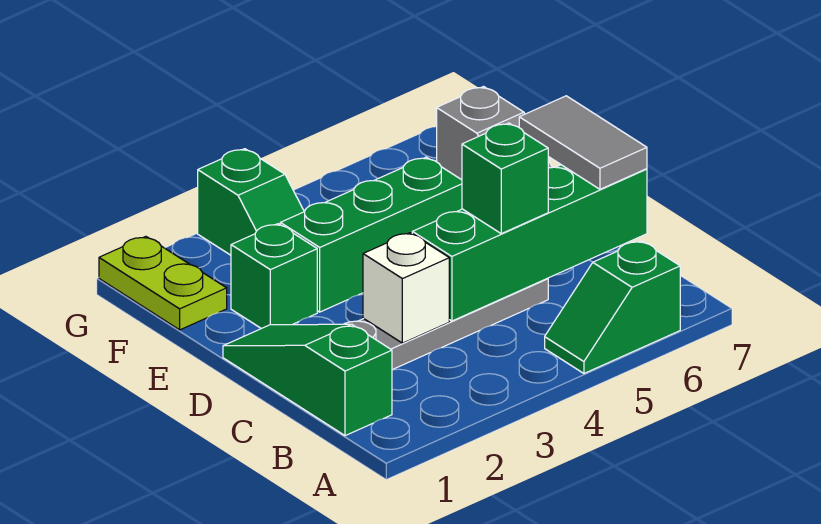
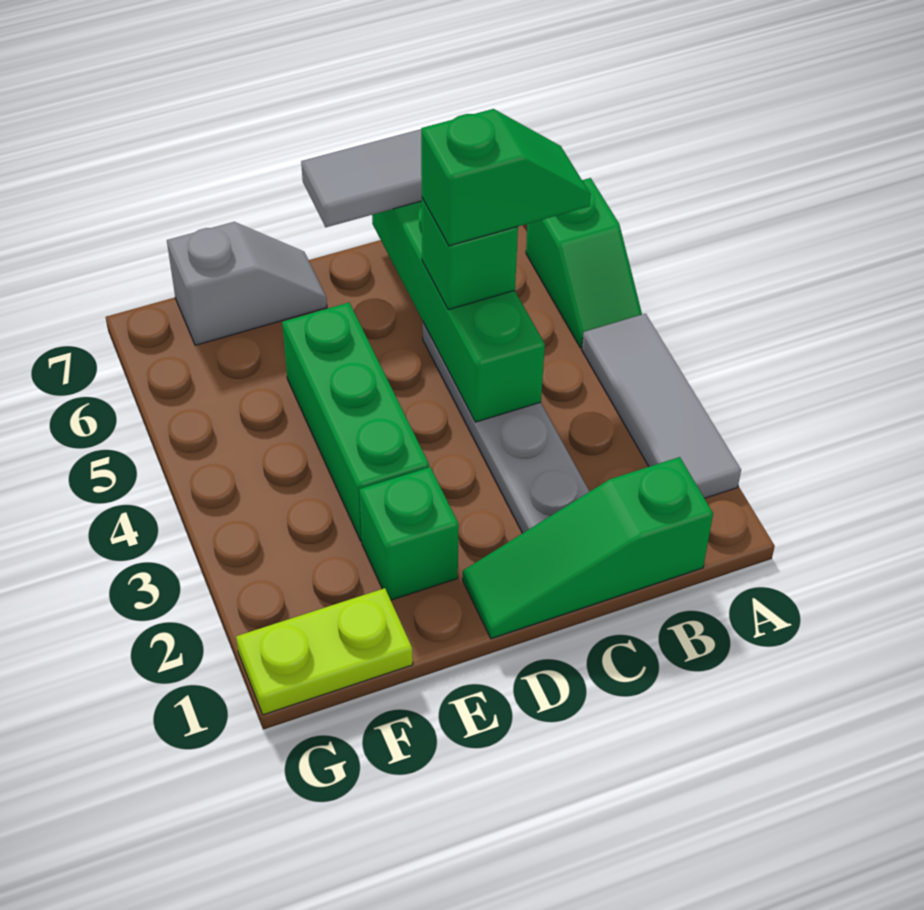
none -> grey tile A2:A4 level 1
white brick C3 level 2 -> none
green slope F3:G3 level 1 top G -> green slope B5:C5 level 4 top C

